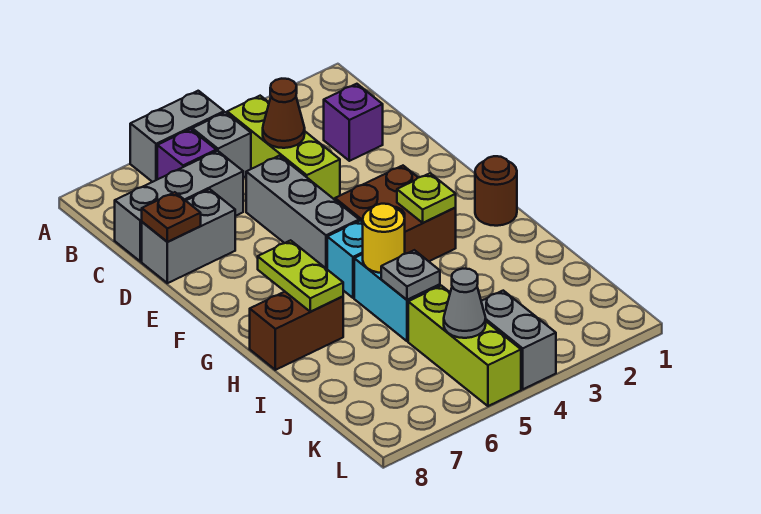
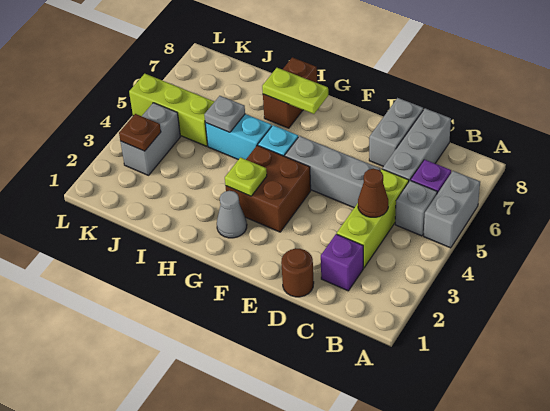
lime brick B4:D4 level 1 -> lime brick C3:C5 level 1
brown plate D8 level 2 -> brown plate K3 level 2
brown round brick G1 level 1 -> brown round brick D1 level 1
yellow round brick H5 level 2 -> none
grey brick K4:L4 level 1 -> grey brick K3:K4 level 1
grey cone K5 level 2 -> grey cone G2 level 1

